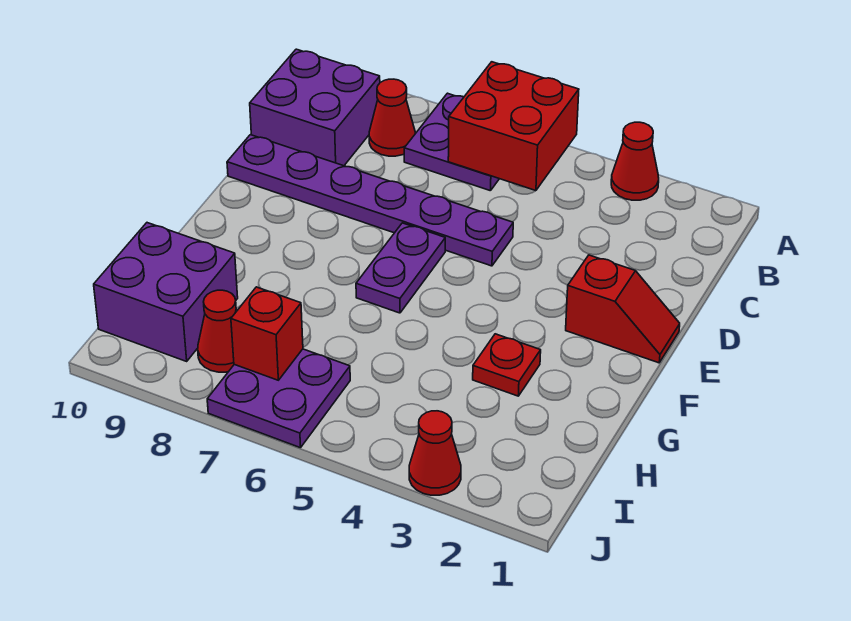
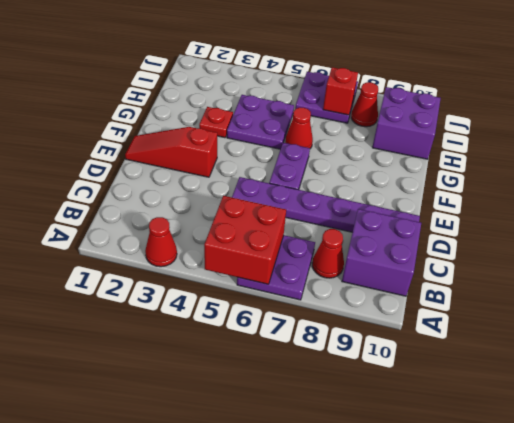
red slope E1:E2 level 1 top 2 -> red slope E1:E3 level 1 top 3
none -> purple plate G4:H5 level 1
red cone J3 level 1 -> red cone G6 level 1

